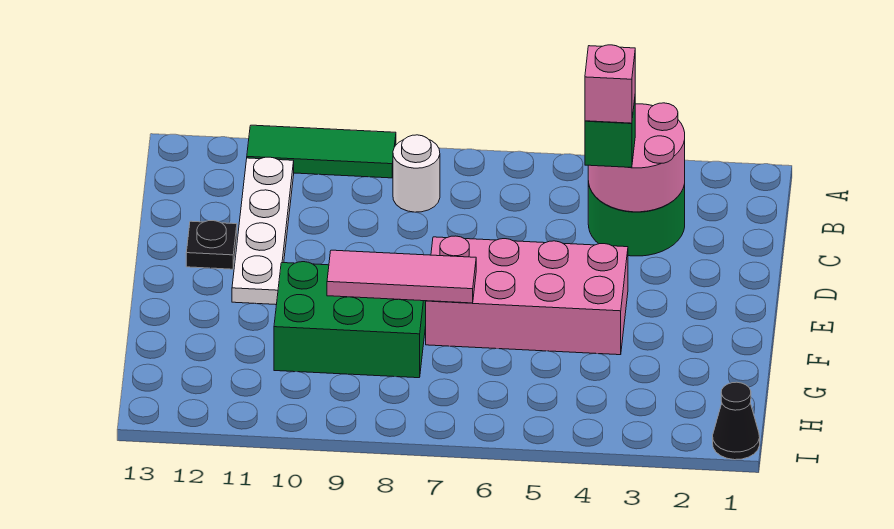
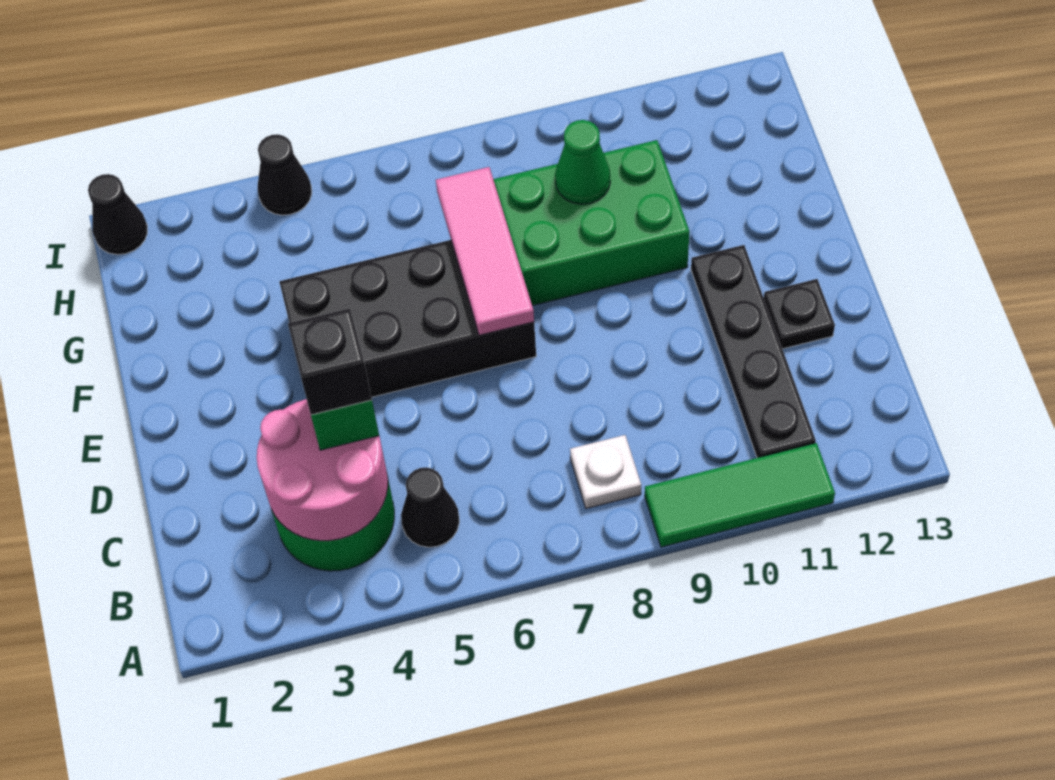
none -> black cone B5 level 1
white round brick B8 level 1 -> white plate B8 level 1
white plate B11:E11 level 1 -> black plate B11:E11 level 1
pink brick C4 level 4 -> black brick C4 level 4
pink brick E4:F7 level 1 -> black brick E4:F7 level 1
pink tile F7:F9 level 2 -> pink tile E7:G7 level 2
none -> green cone G9 level 2
none -> black cone I4 level 1

